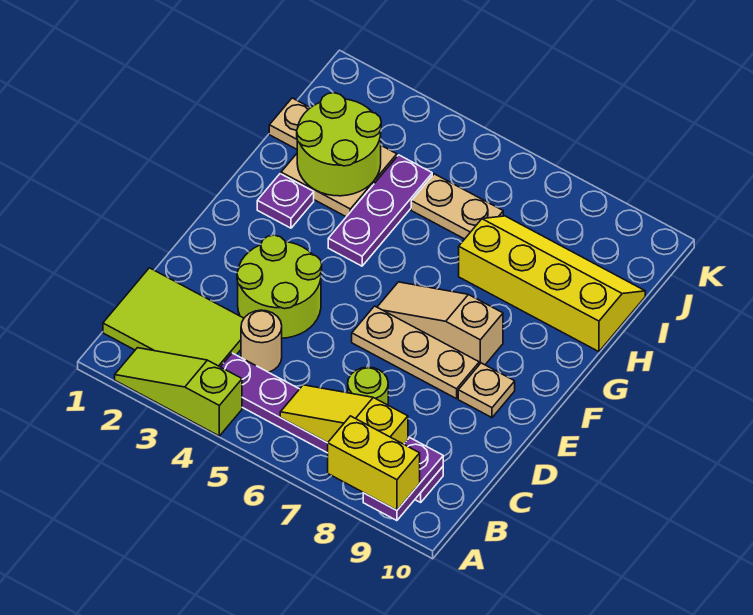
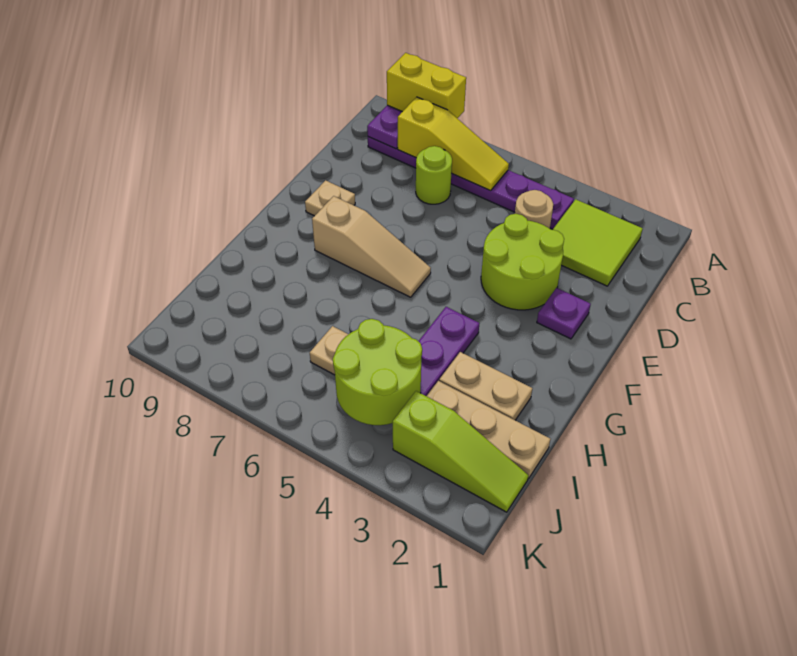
lime slope A2:A4 level 1 top 4 -> lime slope J1:J3 level 1 top 3
lime tile B1:C3 level 1 -> lime tile B2:C3 level 1
tan plate E6:E8 level 1 -> none
purple plate G2 level 1 -> purple plate E2 level 1
lime round brick H2:I3 level 2 -> lime round brick I4:J5 level 2
yellow slope H7:I10 level 1 top H -> none

